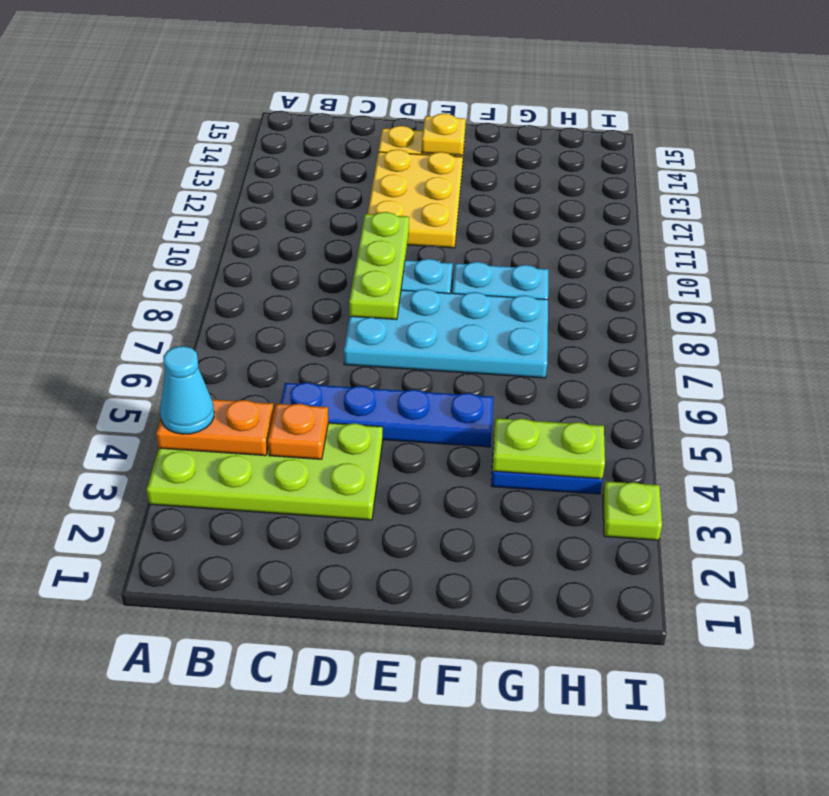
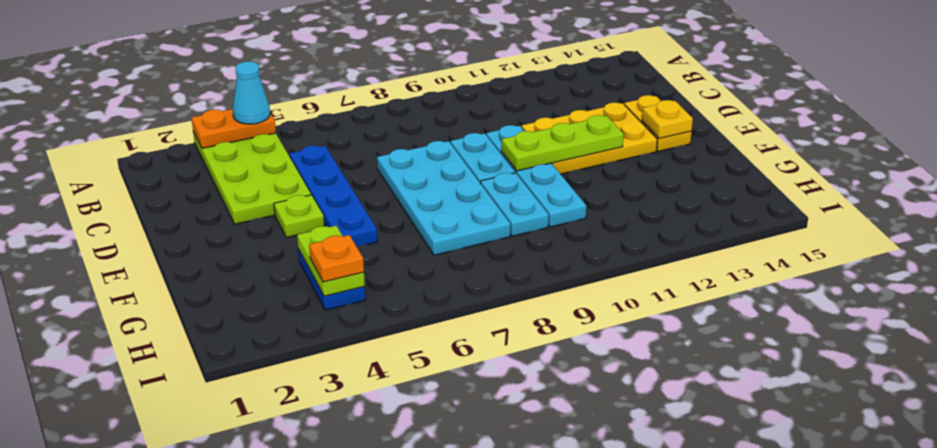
orange plate A4:B4 level 2 -> orange plate A3:A4 level 2
orange plate C4 level 2 -> orange plate H4 level 3
lime plate D8:D10 level 2 -> lime plate E10:E12 level 2
none -> cyan plate D10:G10 level 1
lime plate I3 level 1 -> lime plate E4 level 1

